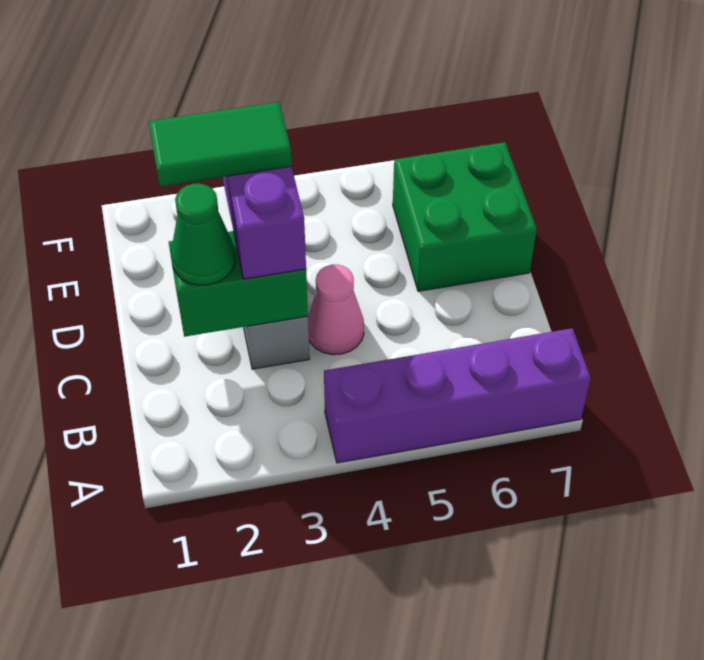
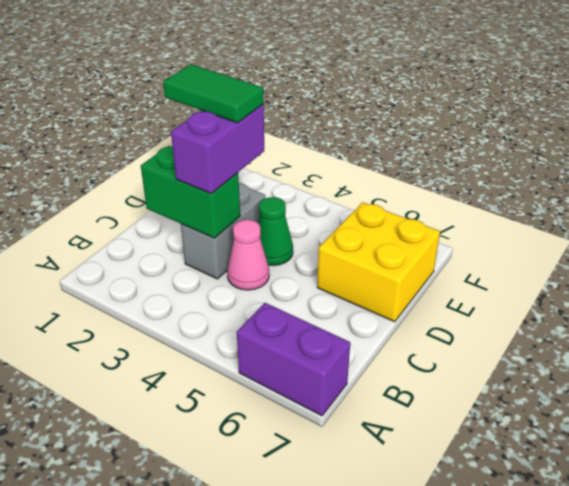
purple brick A4:A7 level 1 -> purple brick A6:A7 level 1
green cone C2 level 3 -> green cone D4 level 1
green brick D6:E7 level 1 -> yellow brick D6:E7 level 1

